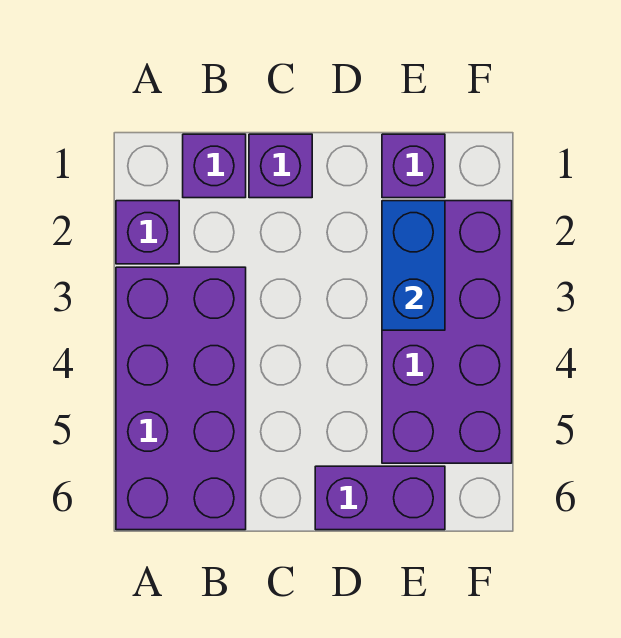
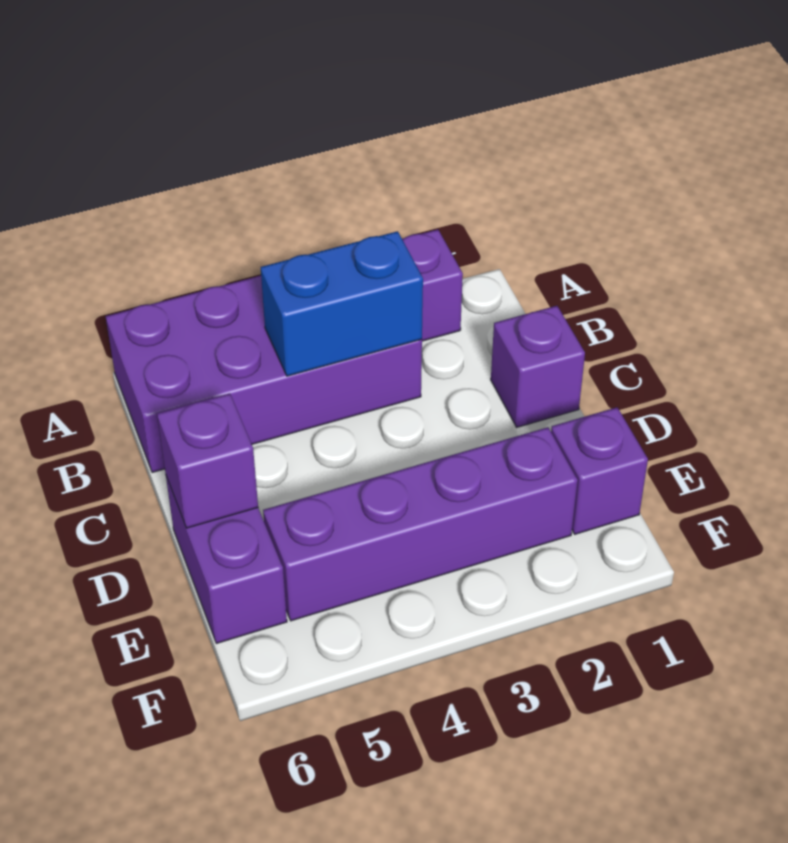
purple brick B1 level 1 -> purple brick D6 level 2
purple brick E2:F5 level 1 -> purple brick E2:E5 level 1
blue brick E2:E3 level 2 -> blue brick B3:B4 level 2

